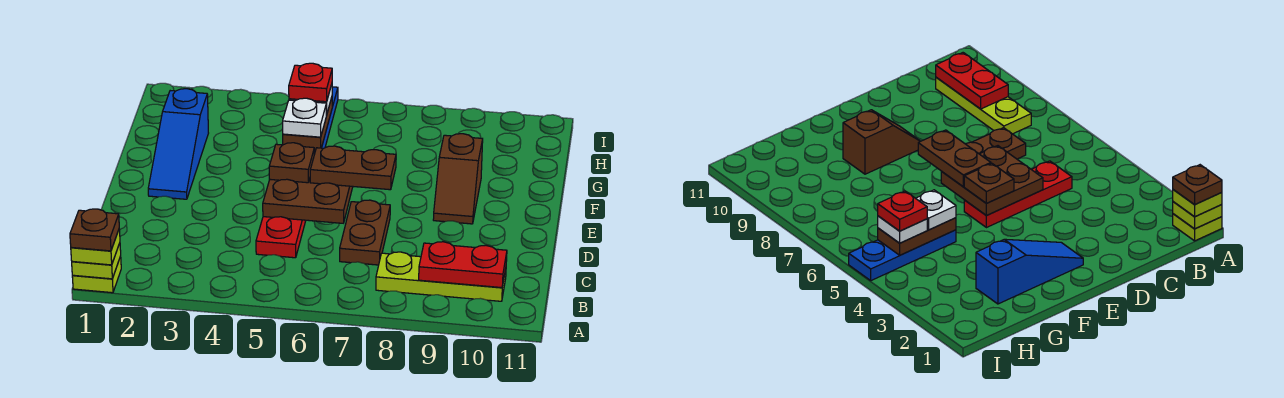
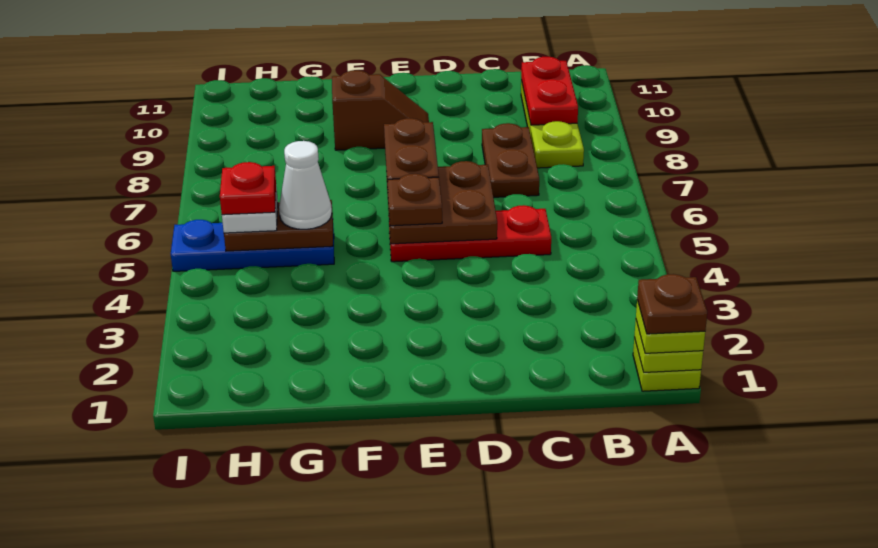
brown plate C7:D7 level 1 -> brown plate C7:C8 level 1
blue slope E2:G2 level 1 top G -> none
white plate G5 level 3 -> white cone G5 level 3

